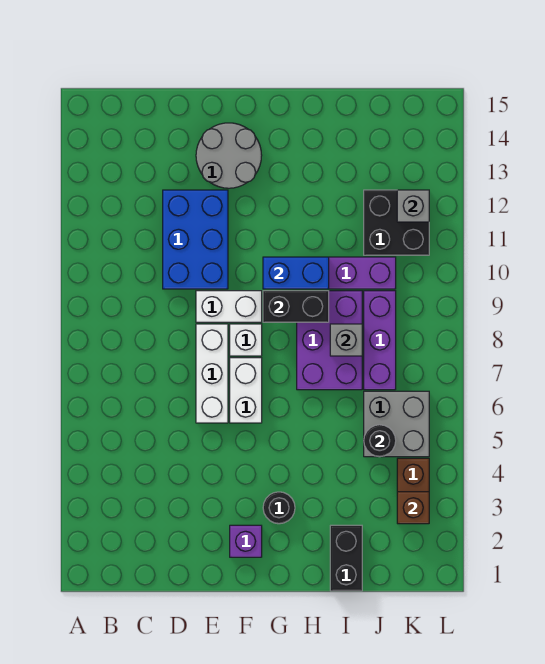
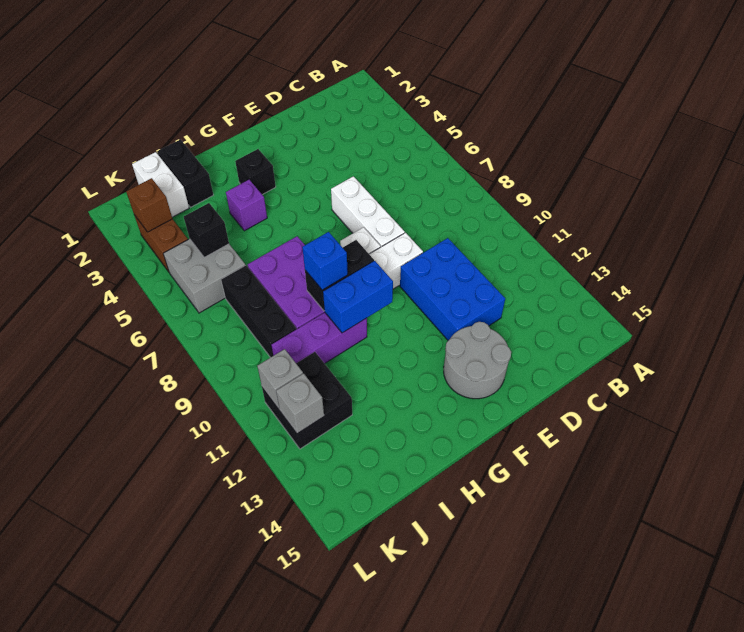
purple brick F2 level 1 -> purple brick H4 level 1
white brick F6:F7 level 1 -> white brick J1:J2 level 1
black round brick G3 level 1 -> black brick G3 level 1
none -> blue brick H9 level 3
grey brick I8 level 2 -> grey brick K11 level 2
black round brick J5 level 2 -> black brick J5 level 2
purple brick J7:J9 level 1 -> black brick J7:J9 level 1

